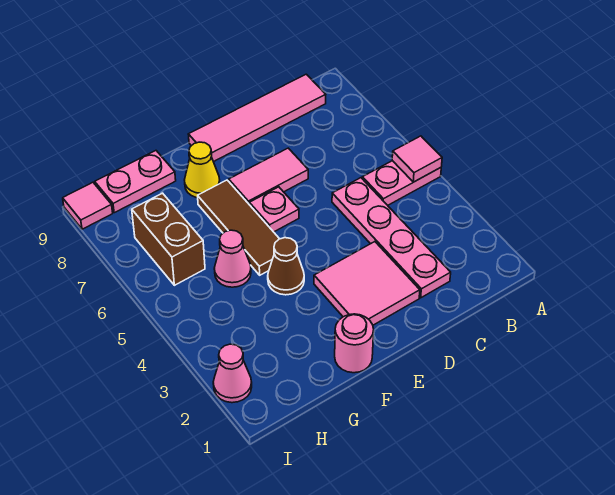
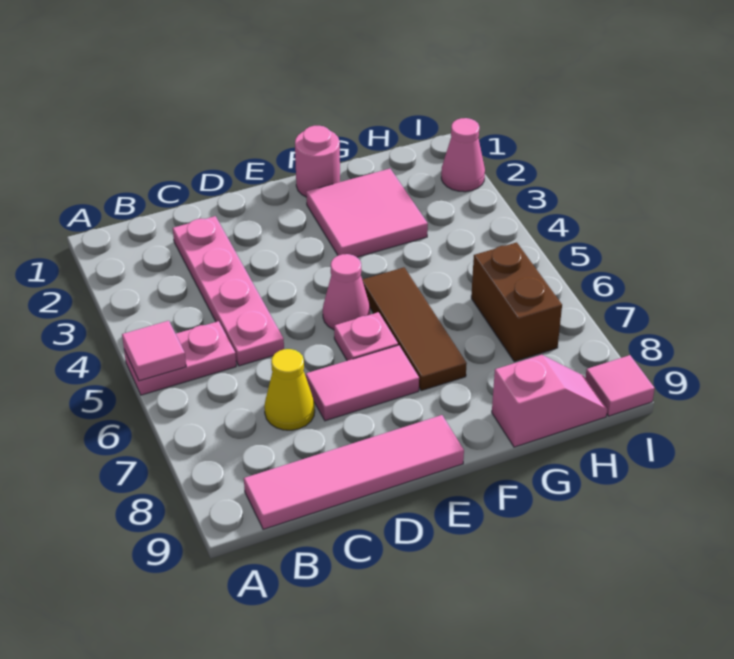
pink tile D2:E3 level 1 -> pink tile F2:G3 level 1
brown cone F4 level 1 -> none
yellow cone F8 level 1 -> yellow cone C7 level 1
pink cone G5 level 1 -> pink cone E5 level 1
pink plate G9:H9 level 1 -> pink slope G9:H9 level 1 top G

